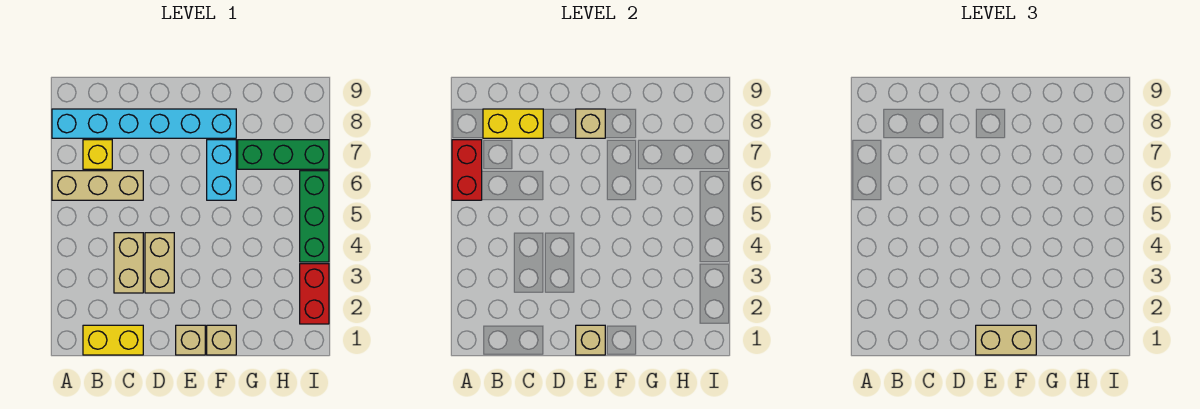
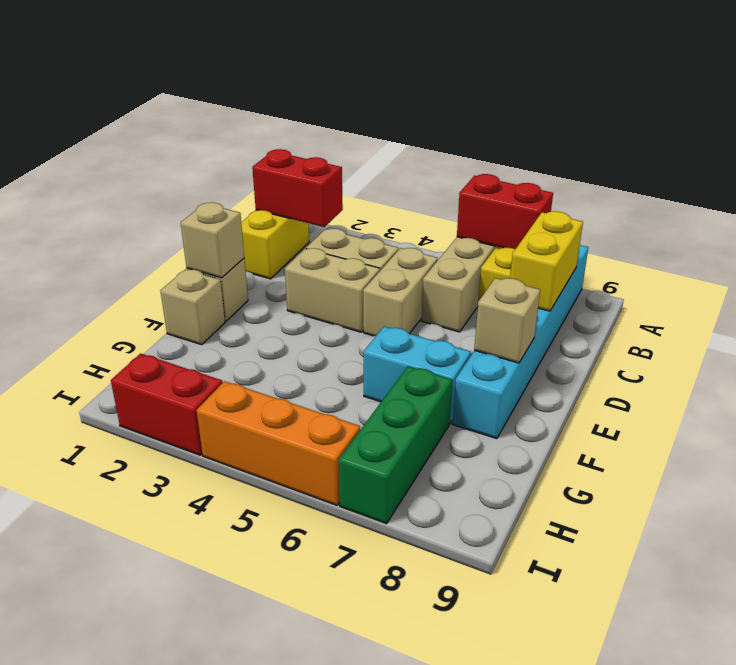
none -> red brick B1:B2 level 2
tan brick E1:F1 level 3 -> tan brick C5:D5 level 1
green brick I4:I6 level 1 -> orange brick I4:I6 level 1

